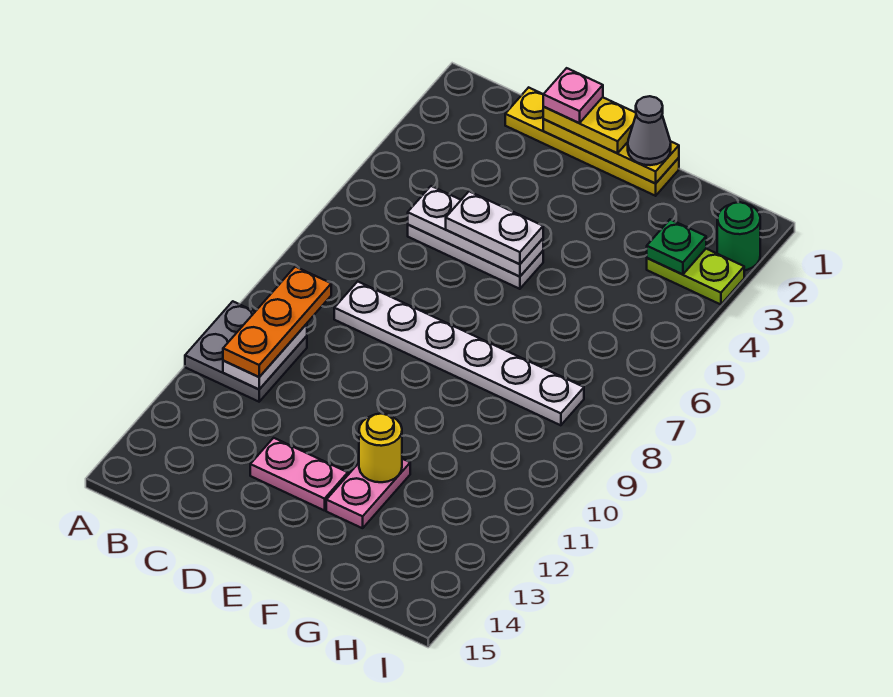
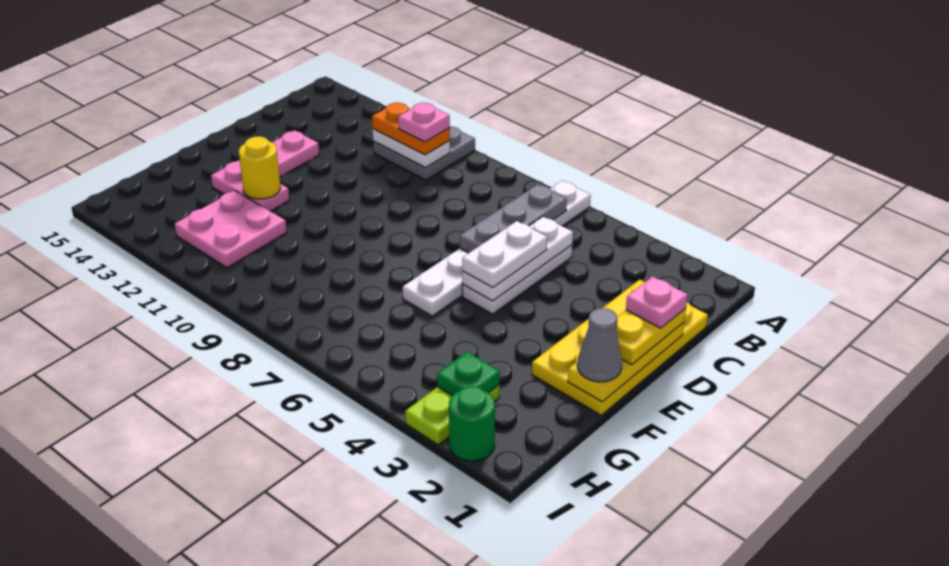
none -> grey plate B6:D6 level 2
orange plate B9:B11 level 3 -> orange plate B10:B11 level 3
none -> pink plate B10 level 4
yellow plate C1:F1 level 1 -> yellow plate C1:F2 level 1
white plate C8:H8 level 1 -> white plate A6:F6 level 1
none -> pink plate G11:H12 level 1

